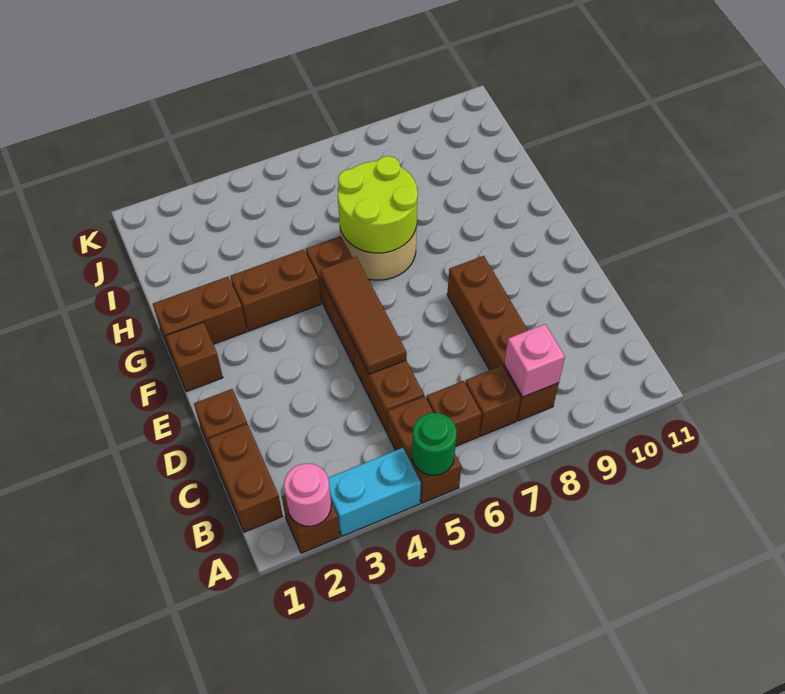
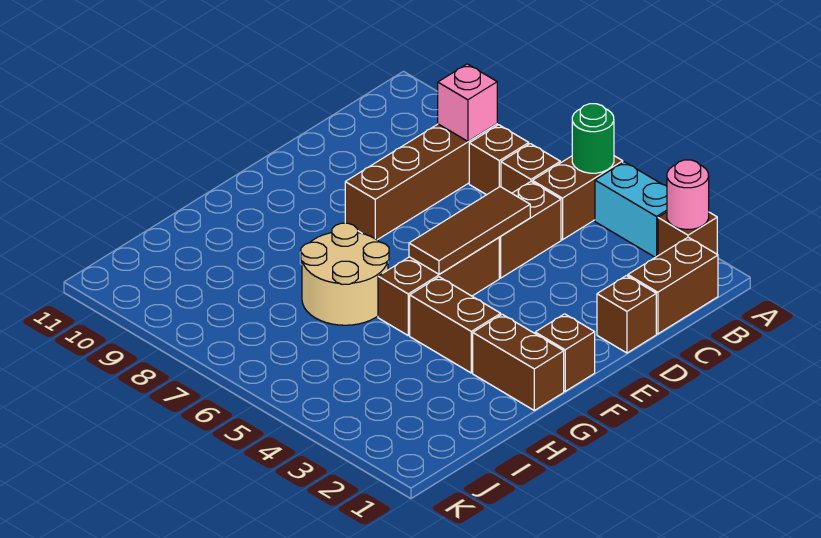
lime round brick G6:H7 level 2 -> none

